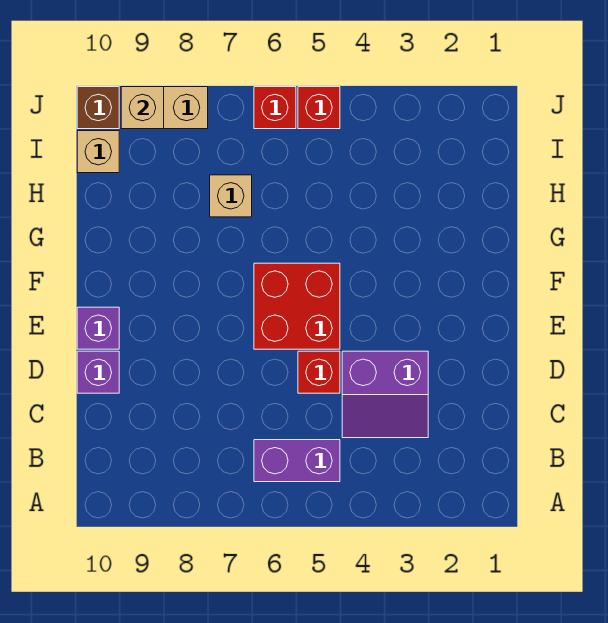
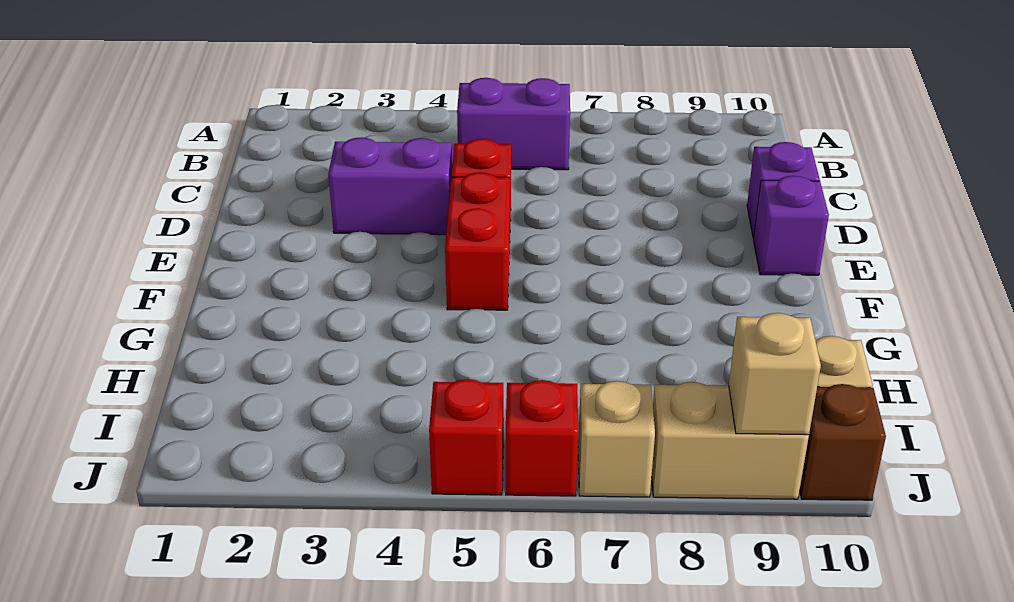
red brick E5:F6 level 1 -> red brick E5:F5 level 1
tan brick H7 level 1 -> tan brick J7 level 1

